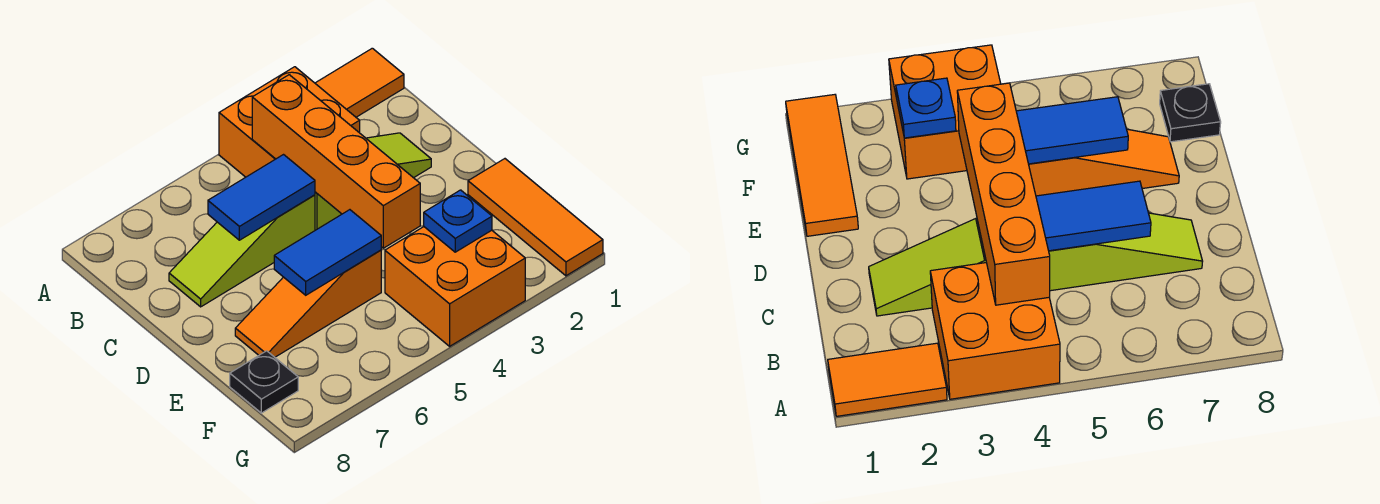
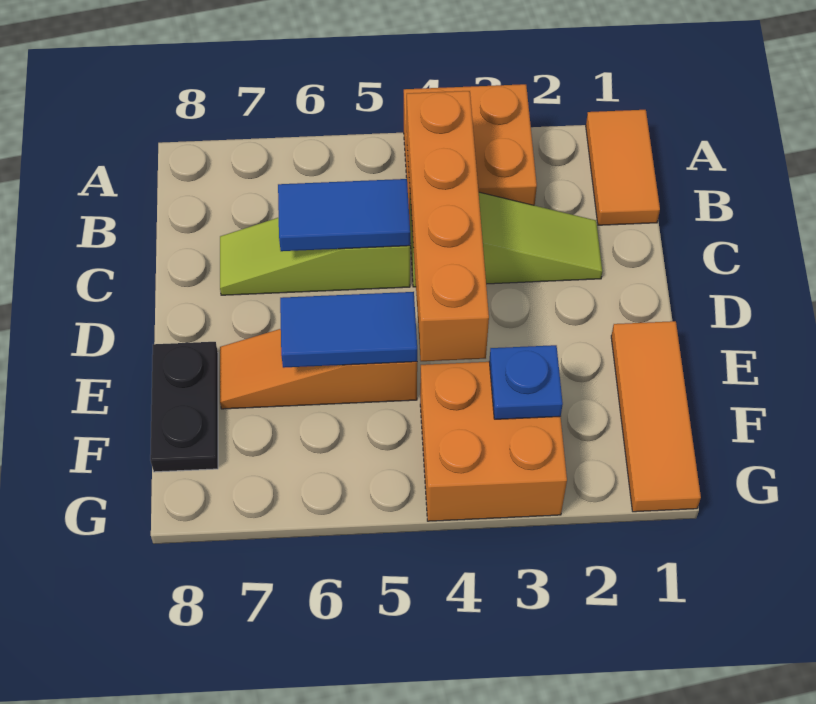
orange tile A1:A2 level 1 -> orange tile A1:B1 level 1
black plate F8 level 1 -> black plate E8:F8 level 1

